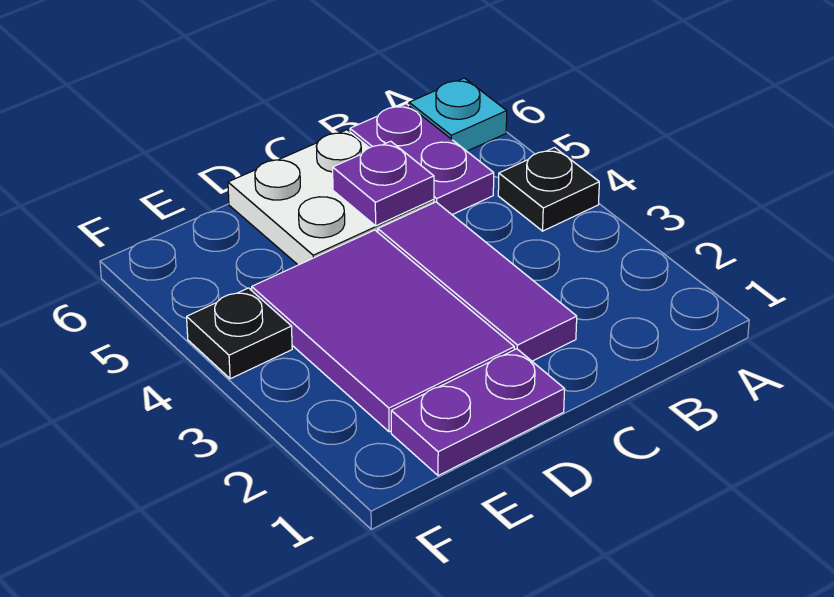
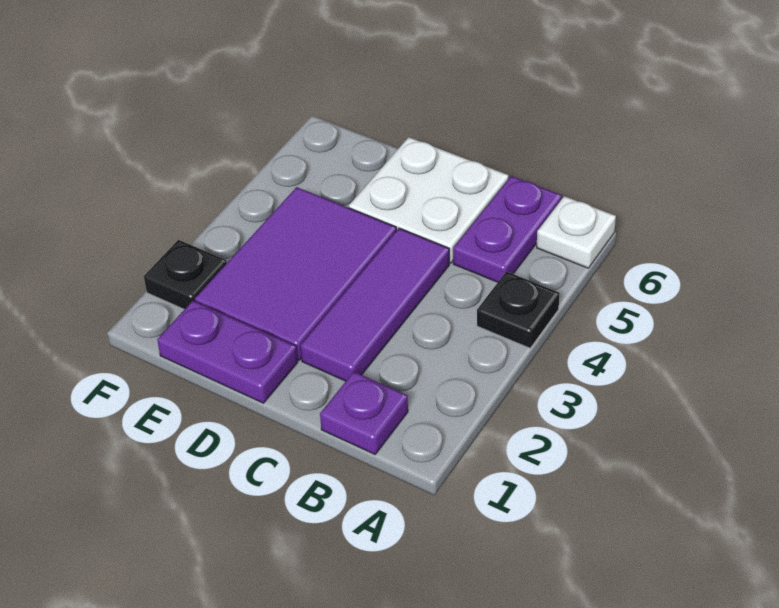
cyan plate A6 level 1 -> white plate A6 level 1
purple plate C5 level 2 -> purple plate B1 level 1
black plate F4 level 1 -> black plate F2 level 1

